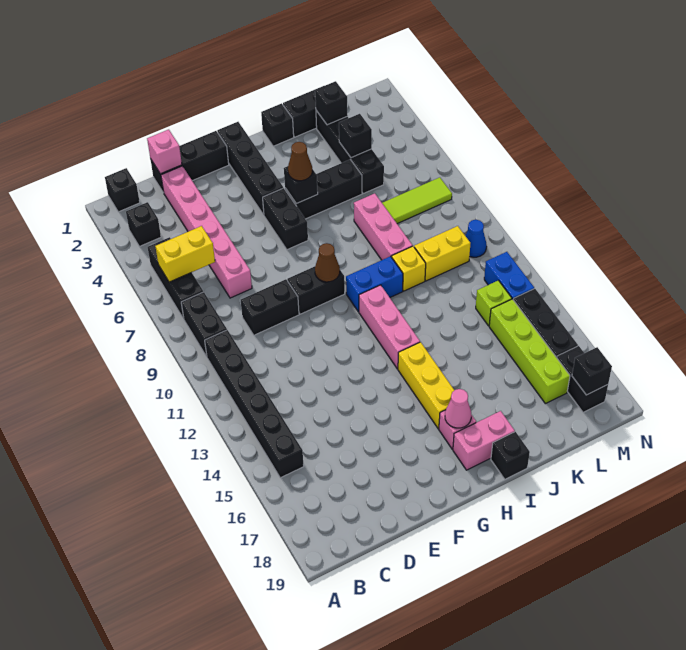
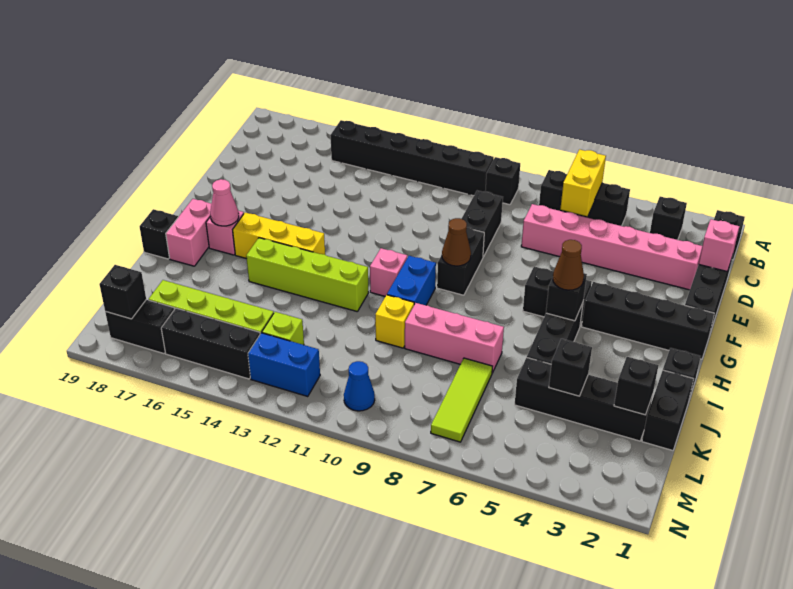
black brick B8:B9 level 1 -> black brick B9 level 1
pink brick H11:H13 level 1 -> pink brick H11 level 1
none -> lime brick I12:I15 level 1
yellow brick K10:L10 level 1 -> none

